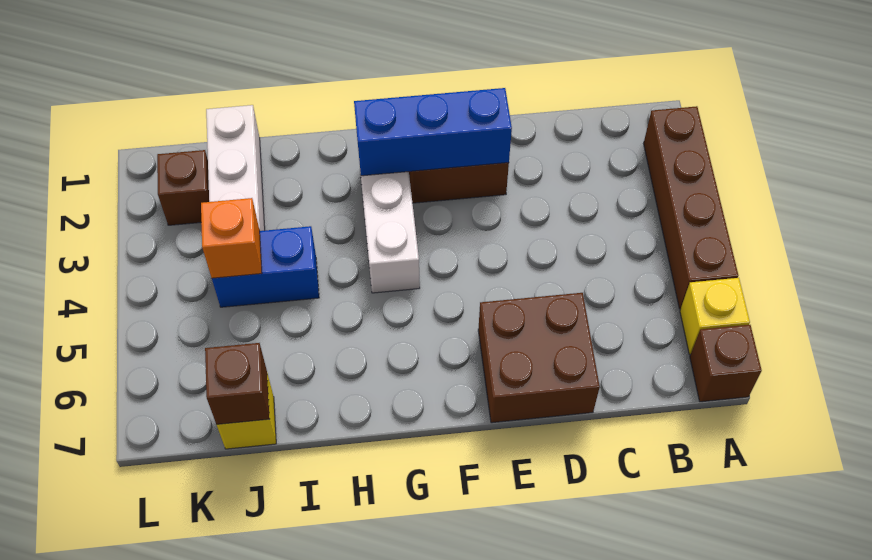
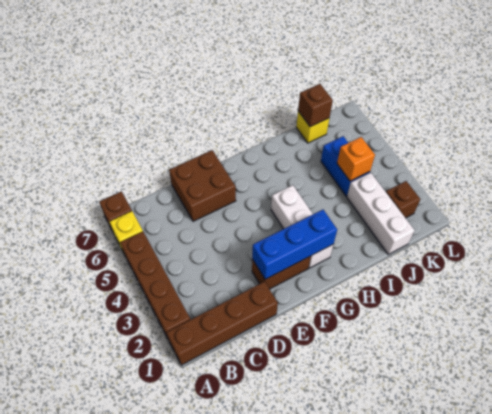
none -> brown brick A1:D1 level 1
blue brick I4:J4 level 1 -> blue brick J4:J5 level 1

